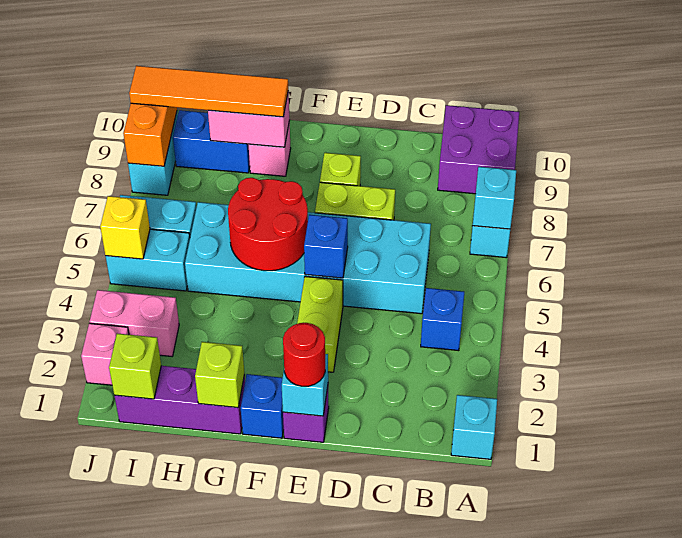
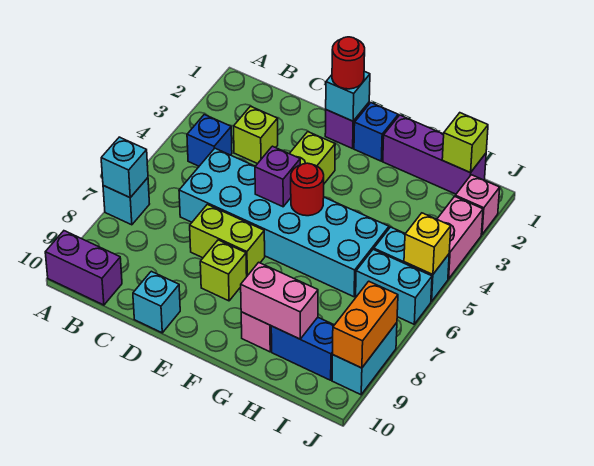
cyan brick A1 level 1 -> cyan brick D10 level 1
purple brick A9:B10 level 1 -> purple brick A10:B10 level 1
blue brick E5 level 2 -> purple brick E5 level 2
red round brick F5:G6 level 2 -> red round brick F5 level 2
lime brick G1 level 2 -> lime brick C3 level 1
orange tile G9:J9 level 3 -> none
pink brick I3:J3 level 1 -> pink brick J3:J4 level 1

